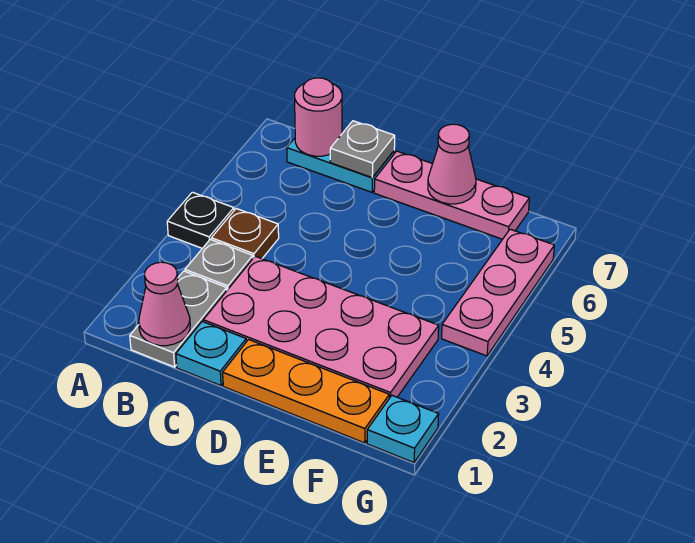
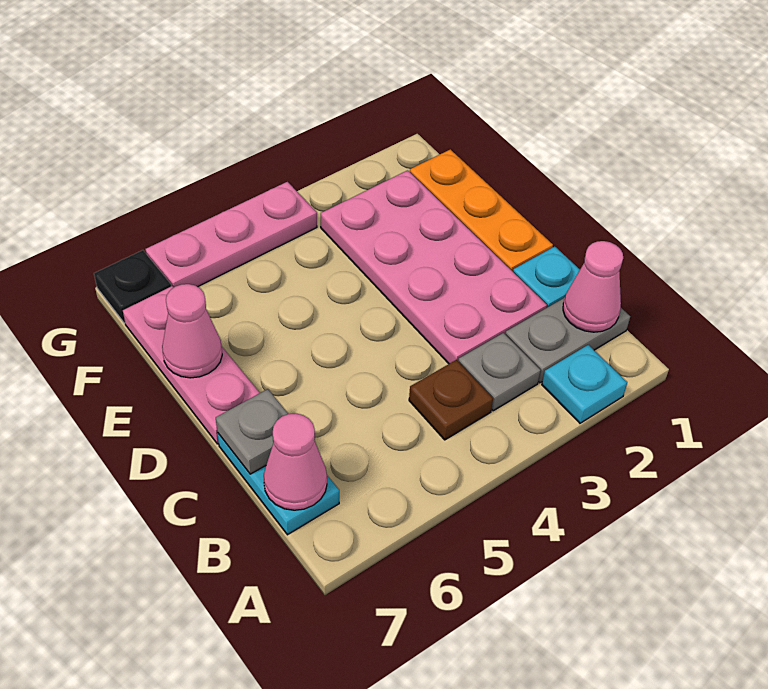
black plate A4 level 1 -> black plate G7 level 1
pink round brick B7 level 2 -> pink cone B7 level 2
cyan plate G1 level 1 -> cyan plate A2 level 1

